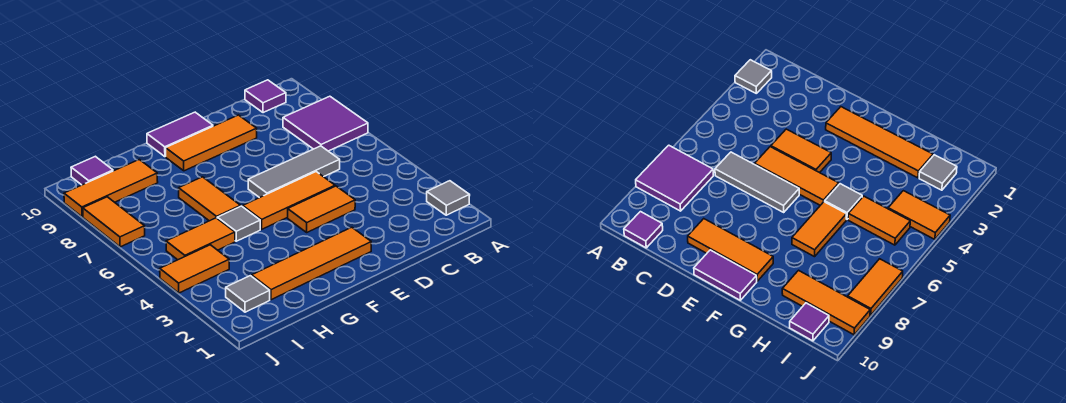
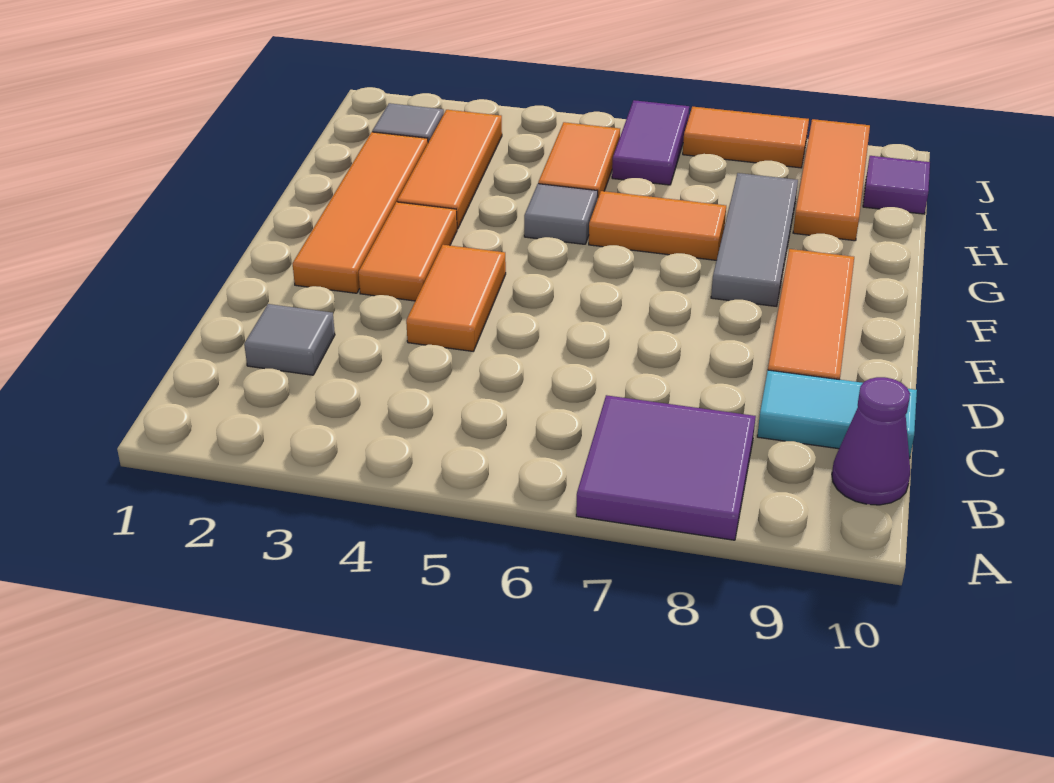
grey tile A2 level 1 -> grey tile C2 level 1
purple tile B10 level 1 -> purple cone B10 level 1
grey tile C6:E6 level 1 -> grey tile F8:H8 level 1
none -> cyan tile C9:C10 level 1
orange tile D5:F5 level 1 -> orange tile G3:I3 level 1
purple tile E10:F10 level 1 -> purple tile I6:J6 level 1
orange tile I4:J4 level 1 -> orange tile E3:F3 level 1

